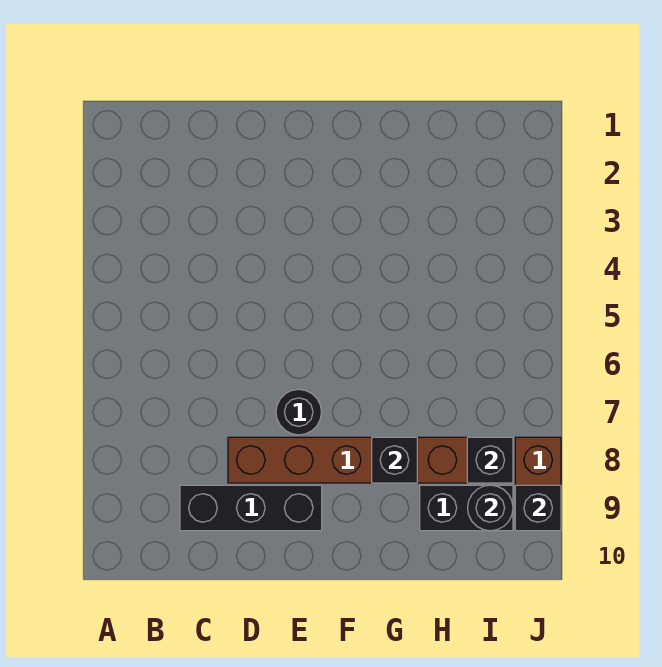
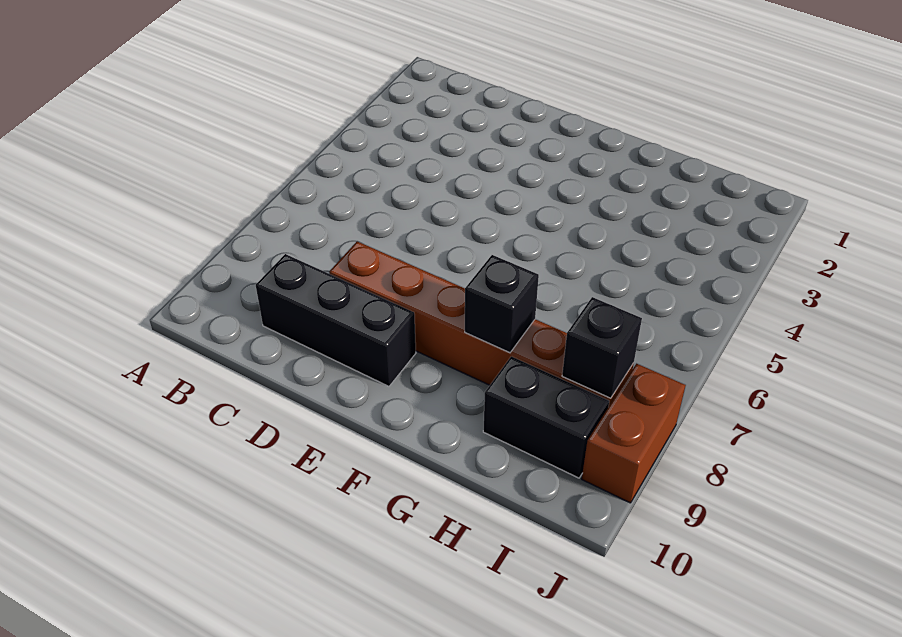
black round brick E7 level 1 -> none
black round brick I9 level 2 -> none
black brick J9 level 2 -> none

